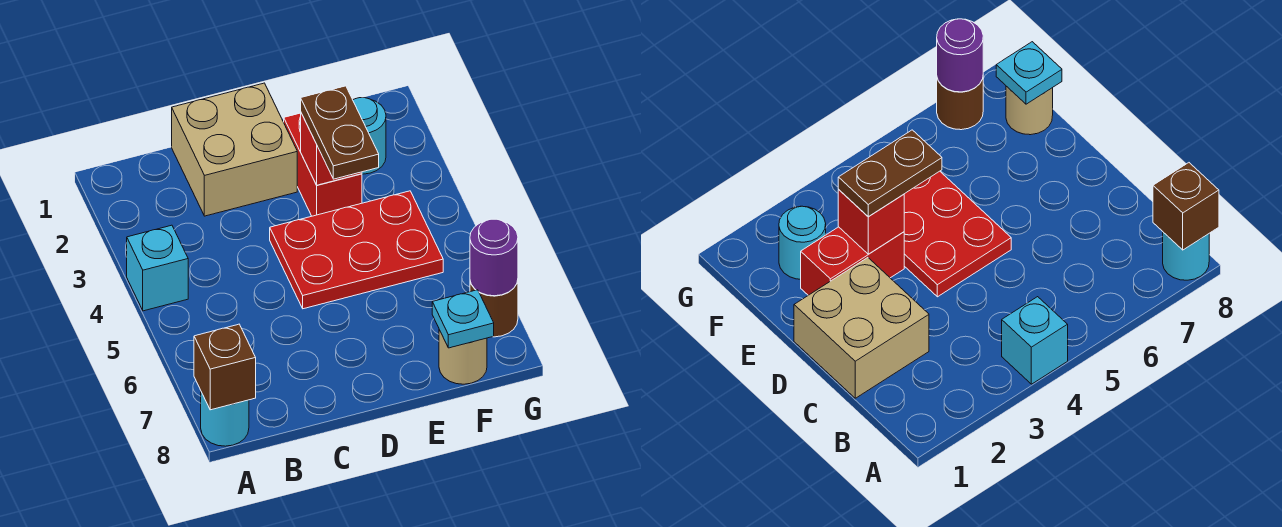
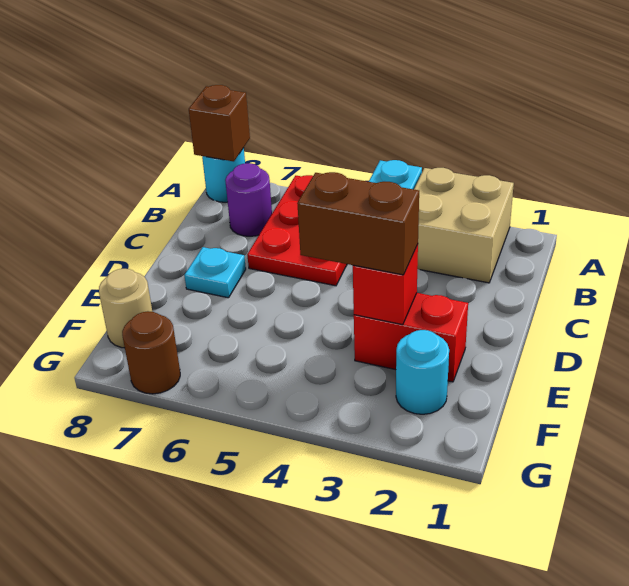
tan brick C1:D2 level 1 -> tan brick A2:B3 level 1
red plate D4:F5 level 1 -> red plate A5:C6 level 1
brown plate E3:E4 level 3 -> brown brick E3:E4 level 3
cyan plate F8 level 2 -> cyan plate D7 level 1
purple round brick G7 level 2 -> purple round brick B7 level 1

